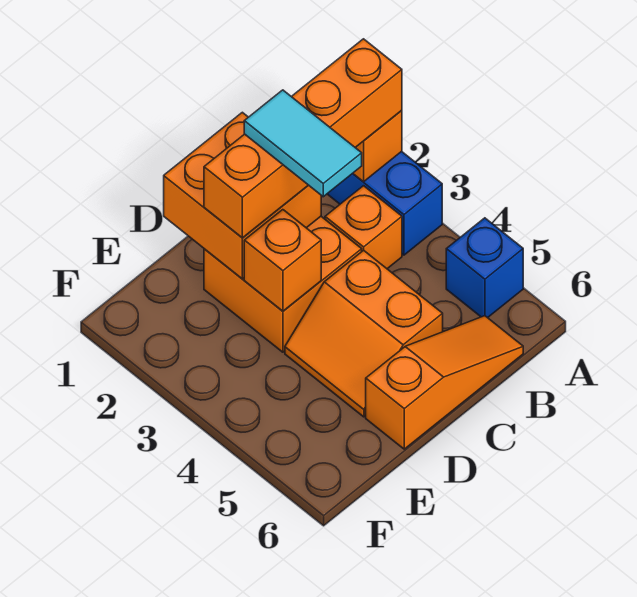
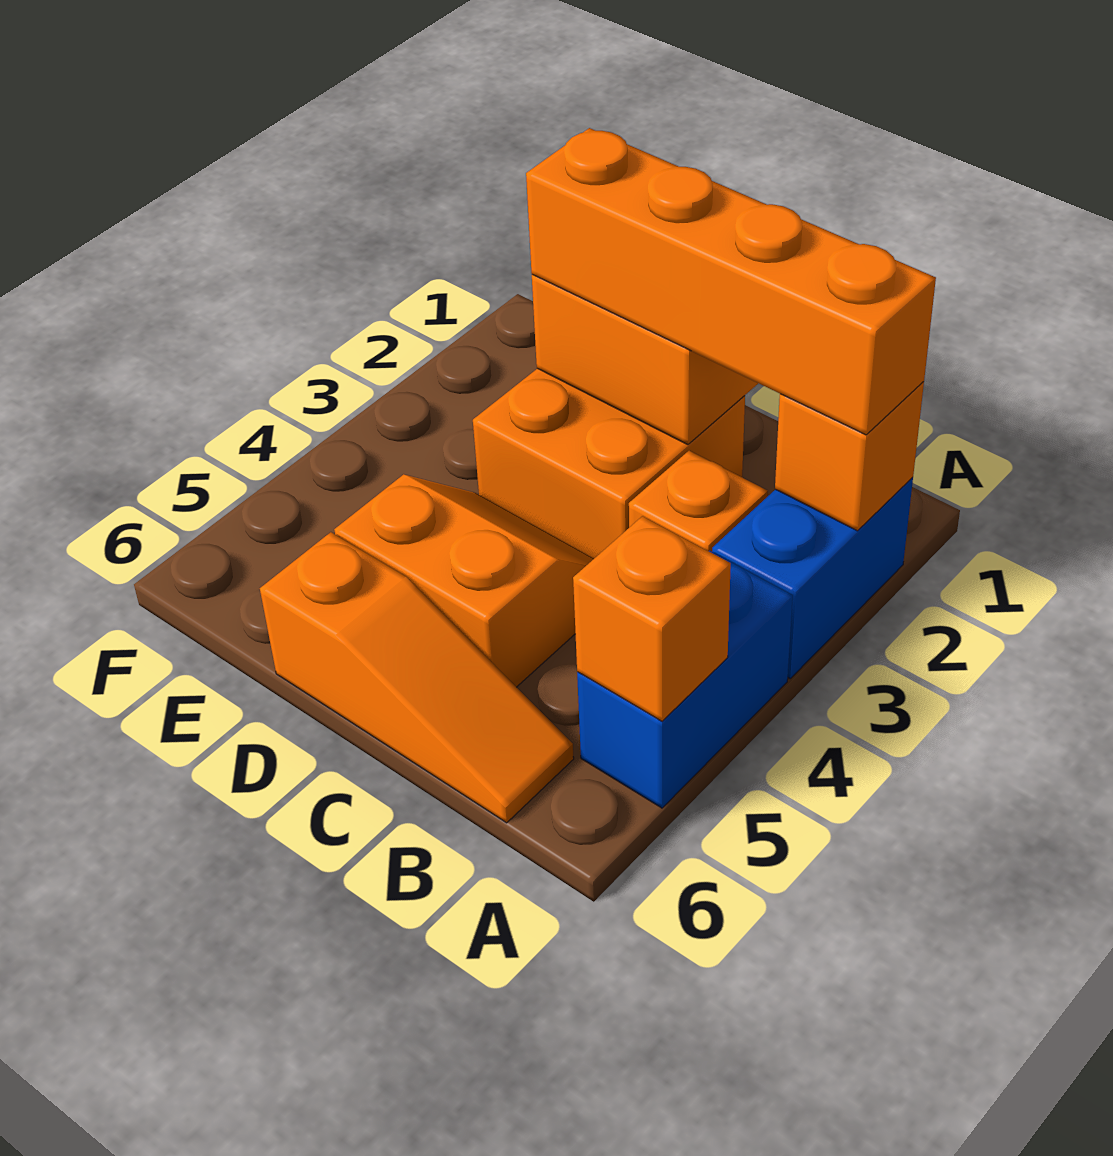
blue brick A5 level 1 -> blue brick A4:A5 level 1
cyan tile C2:C3 level 4 -> none
orange slope C4:D5 level 1 top C -> orange slope C4:D5 level 1 top 5
orange brick D3 level 2 -> orange brick A5 level 2

